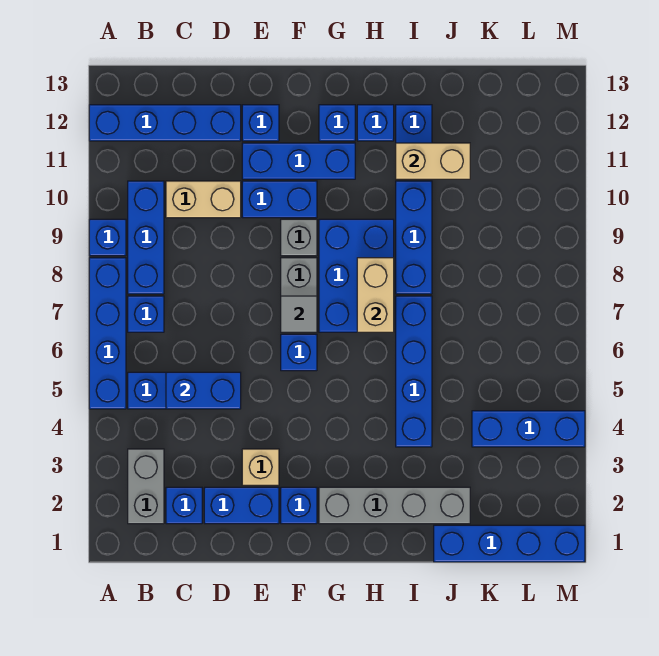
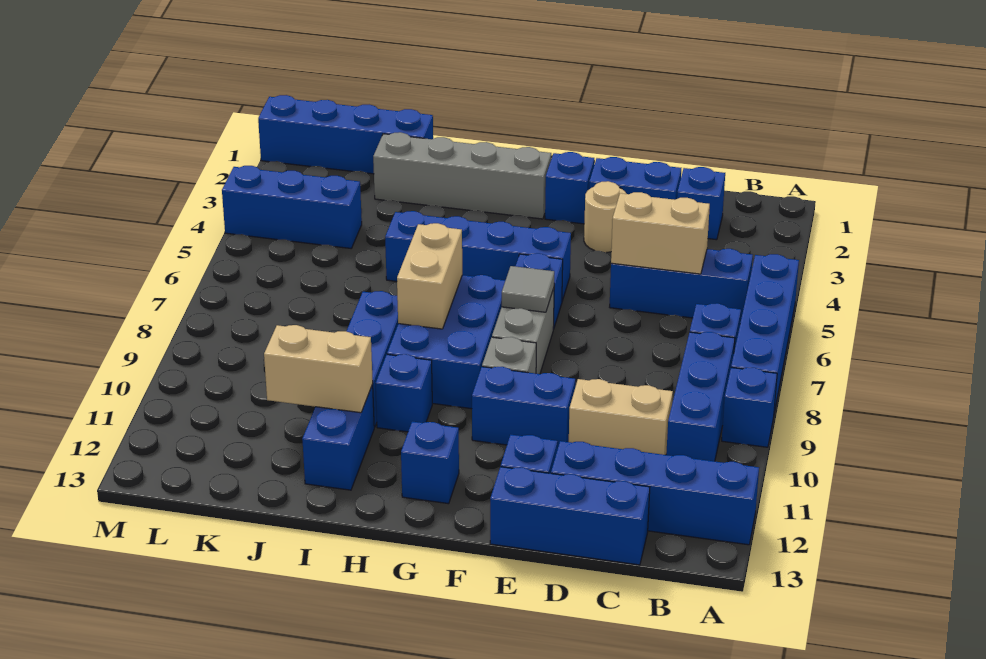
grey brick B2:B3 level 1 -> none
blue brick C5:D5 level 2 -> tan brick C5:D5 level 2
tan brick E3 level 1 -> tan round brick E3 level 1
blue brick E11:G11 level 1 -> blue brick C13:E13 level 1
blue brick H12 level 1 -> blue brick H10 level 1
blue brick I4:I7 level 1 -> blue brick F5:I5 level 1

